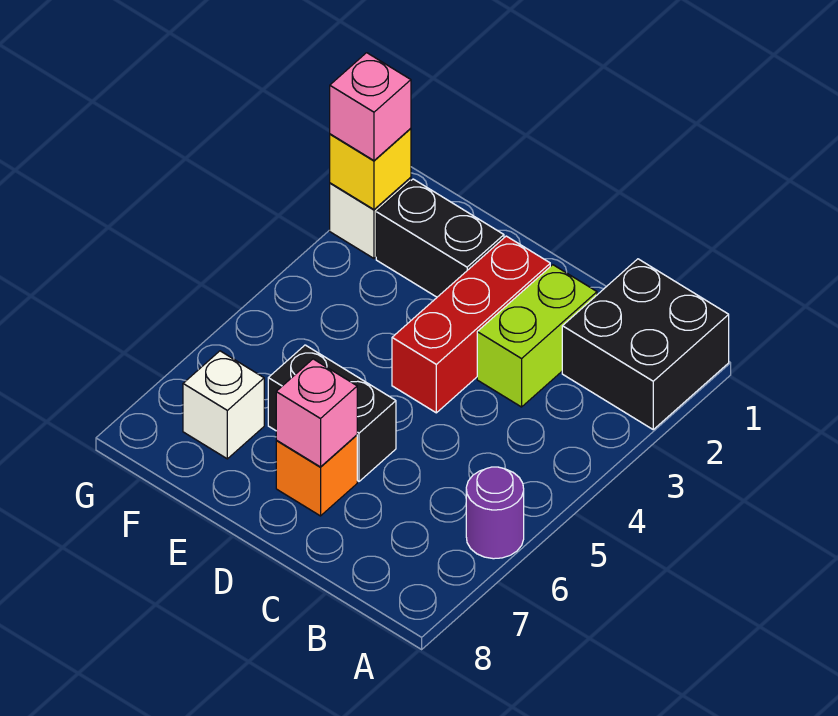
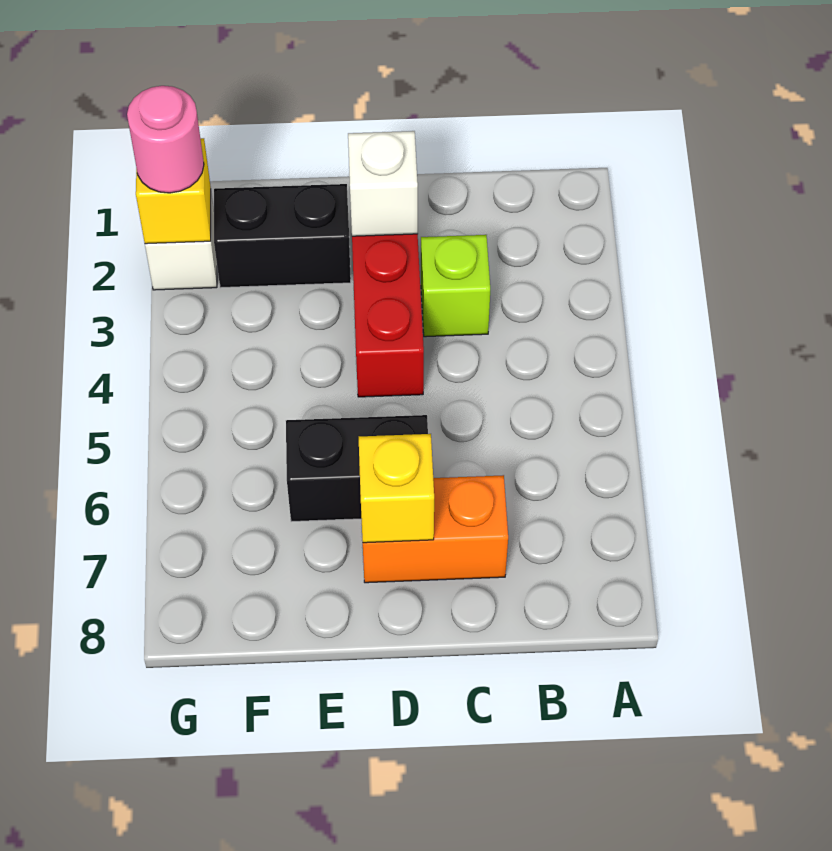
black brick A1:B2 level 1 -> none
purple round brick A6 level 1 -> none
lime brick C2:C3 level 1 -> lime brick C3 level 1
orange brick D7 level 1 -> orange brick C7:D7 level 1
pink brick D7 level 2 -> yellow brick D7 level 2
white brick F7 level 1 -> white brick D2 level 2
pink brick G2 level 3 -> pink round brick G2 level 3

